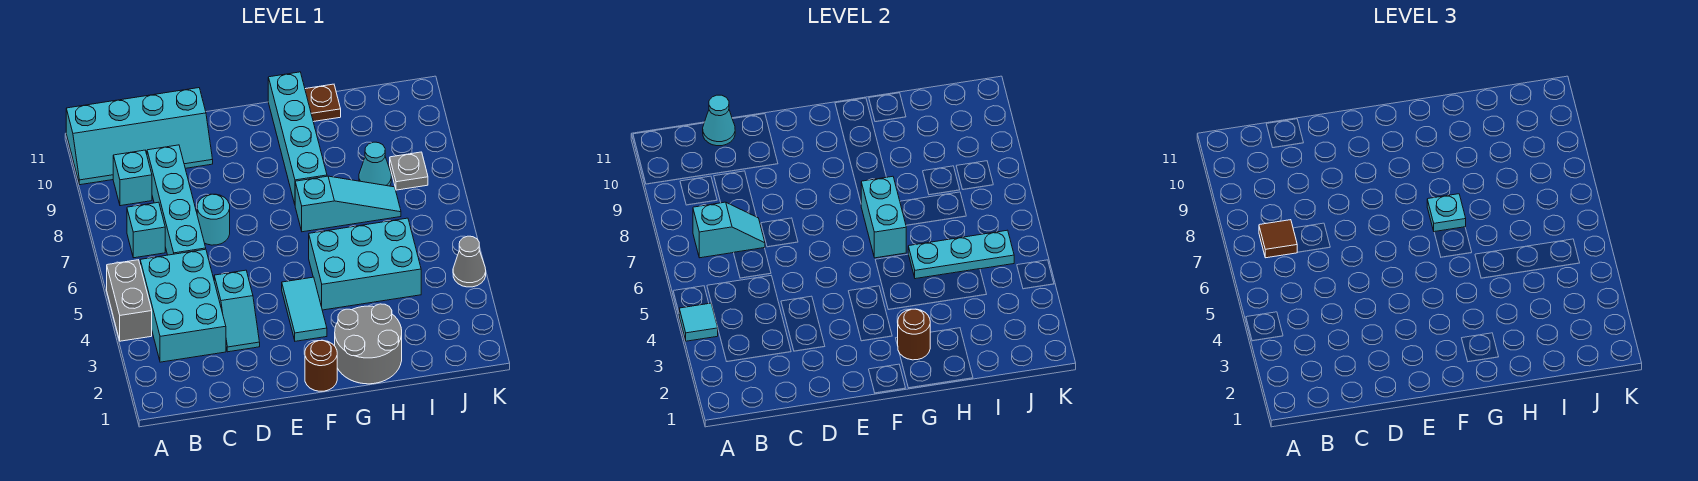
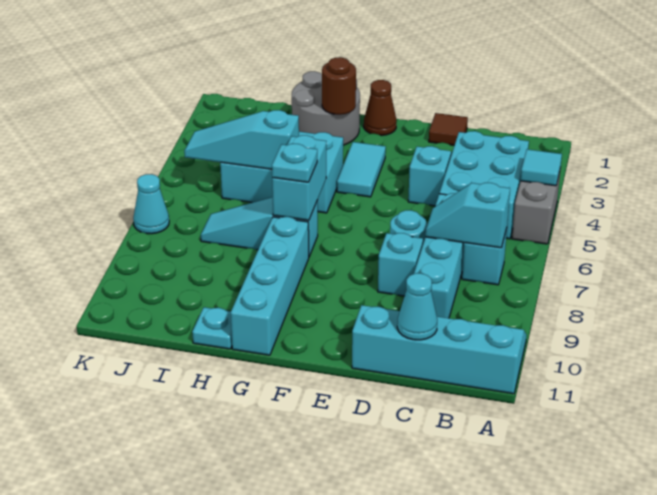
brown tile B7 level 3 -> brown tile D1 level 1
cyan brick B9 level 1 -> cyan brick D8 level 1
brown round brick F1 level 1 -> brown cone F1 level 1
cyan plate H5:J5 level 2 -> cyan slope H5:J5 level 2 top H
brown plate H11 level 1 -> cyan plate H11 level 1
cyan cone I8 level 1 -> cyan cone K7 level 1
grey plate J8 level 1 -> none
grey cone K4 level 1 -> none

